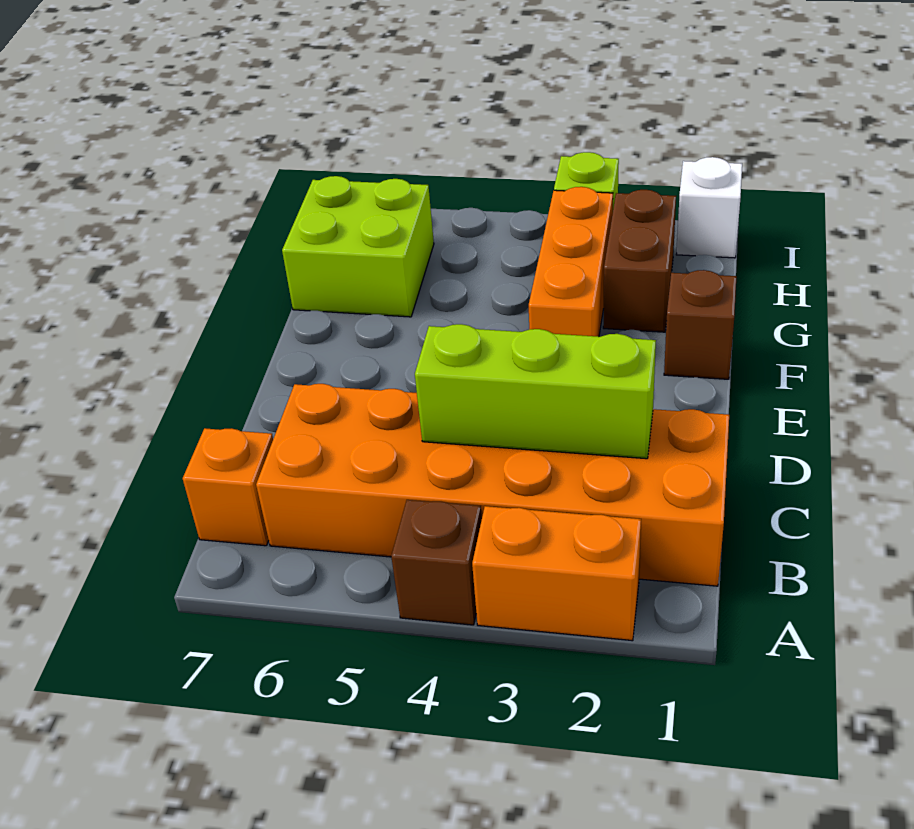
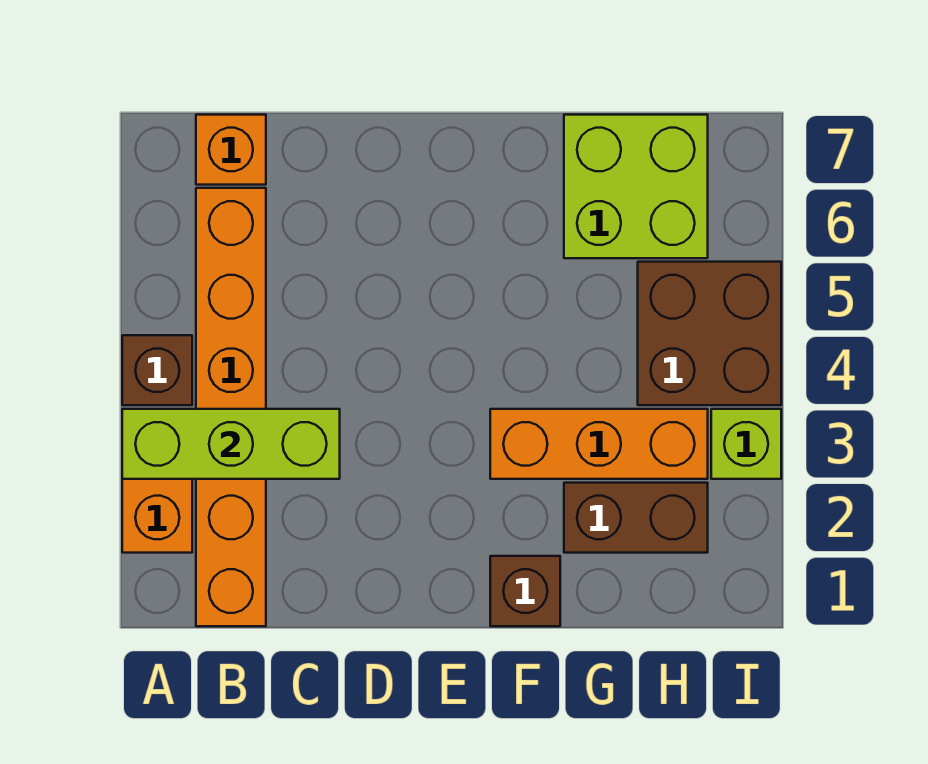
orange brick B1:C6 level 1 -> orange brick B1:B6 level 1
lime brick C2:C4 level 2 -> lime brick A3:C3 level 2
none -> brown brick H4:I5 level 1
white brick I1 level 1 -> none

